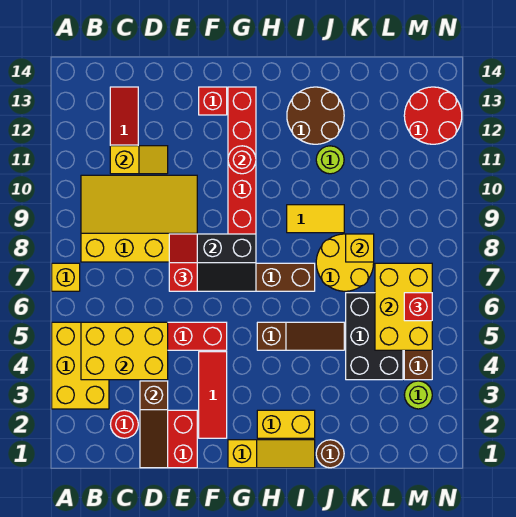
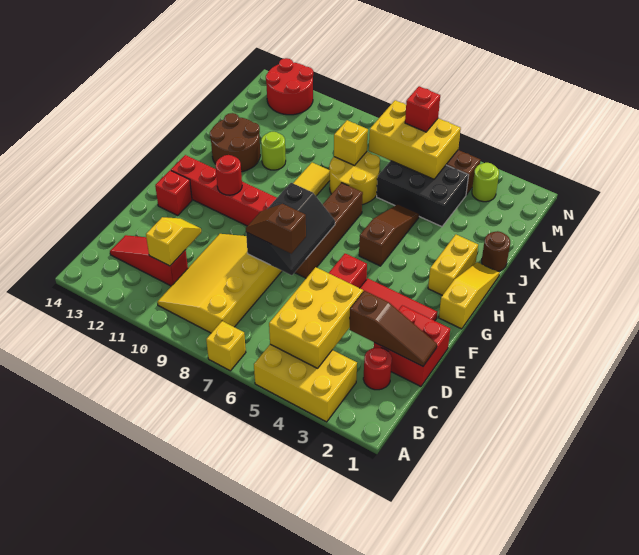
red slope E7:E8 level 3 top 7 -> brown slope E7:E8 level 3 top 7

